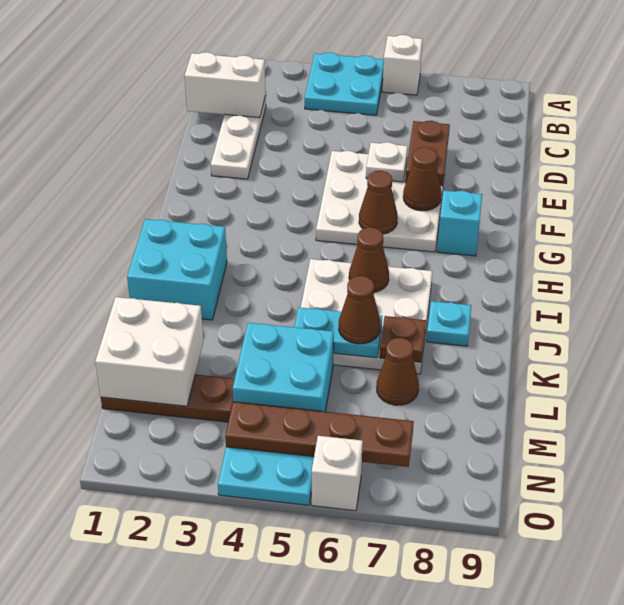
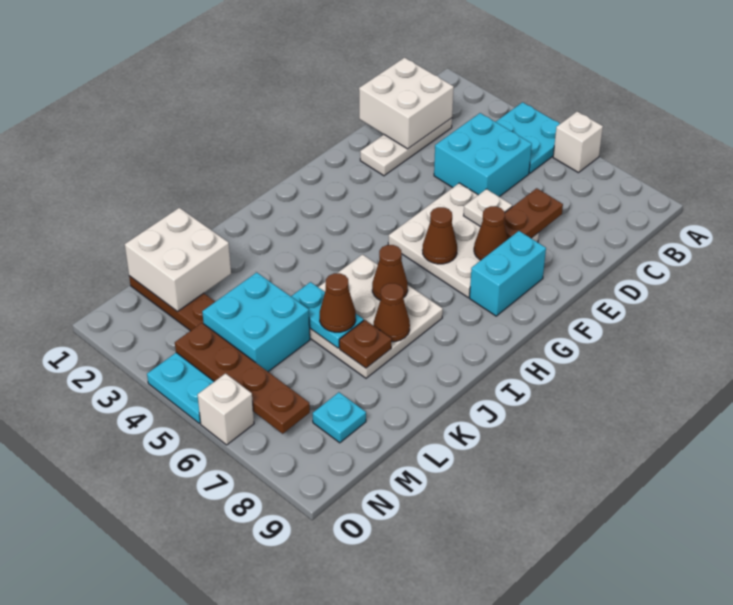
white brick C1:C2 level 2 -> white brick C1:D2 level 2
cyan brick G8 level 1 -> cyan brick F8:G8 level 1
cyan brick I1:J2 level 1 -> cyan brick C4:D5 level 1
cyan plate J8 level 1 -> cyan plate M8 level 1
brown cone L7 level 1 -> brown cone J7 level 2

